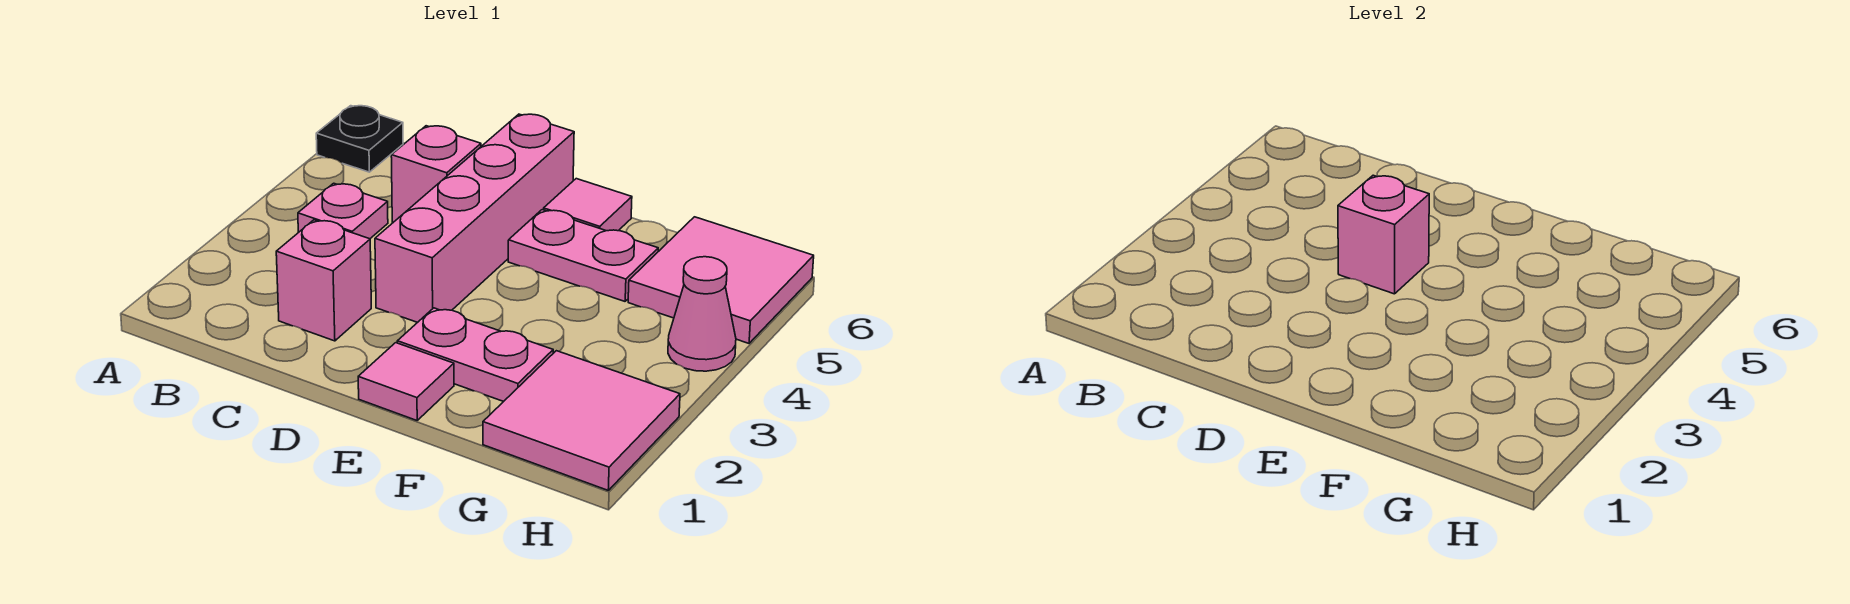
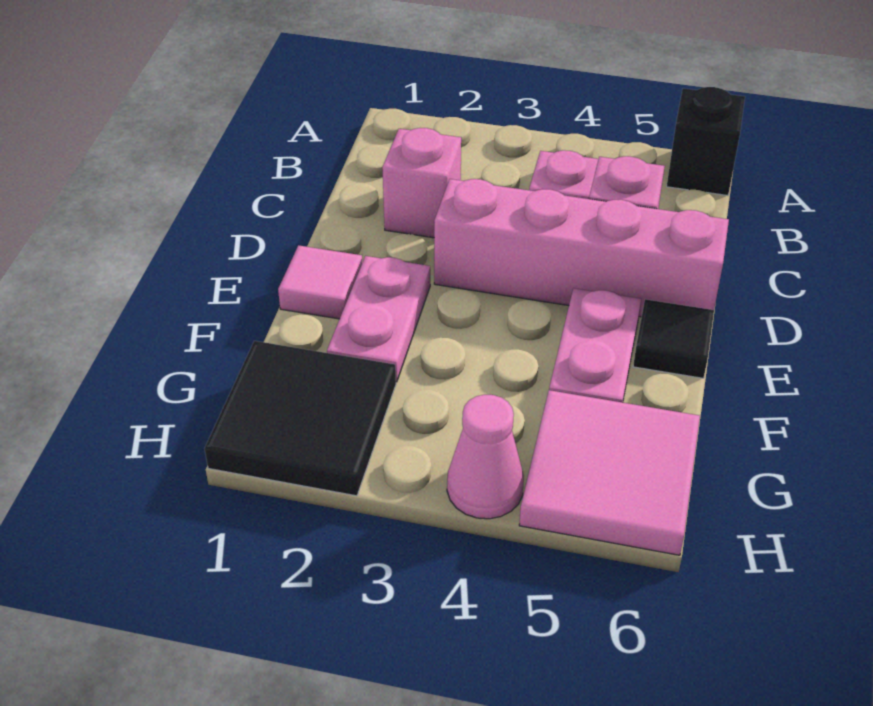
black plate A6 level 1 -> black brick A6 level 1
pink brick D4 level 2 -> none
pink tile E6 level 1 -> black tile E6 level 1
pink tile G1:H2 level 1 -> black tile G1:H2 level 1

